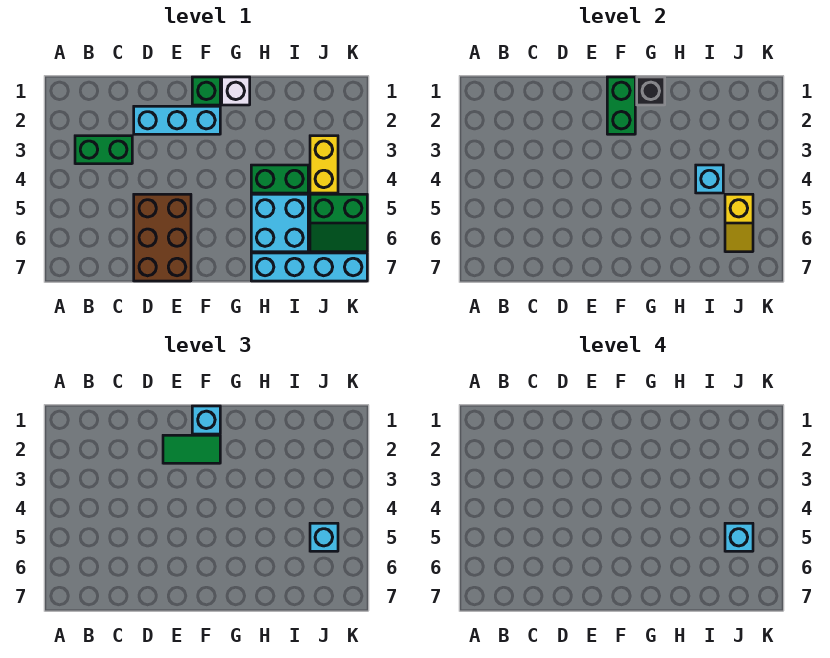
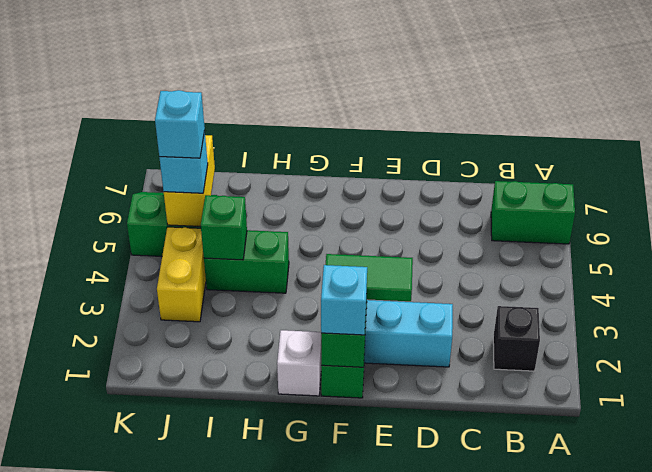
green brick B3:C3 level 1 -> green brick A6:B6 level 1
brown brick D5:E7 level 1 -> none
black brick G1 level 2 -> black brick B2 level 1
cyan brick H5:I6 level 1 -> none
cyan brick H7:K7 level 1 -> none
cyan brick I4 level 2 -> green brick I4 level 2
yellow slope J5:J6 level 2 top 5 -> yellow brick J5:J6 level 2

